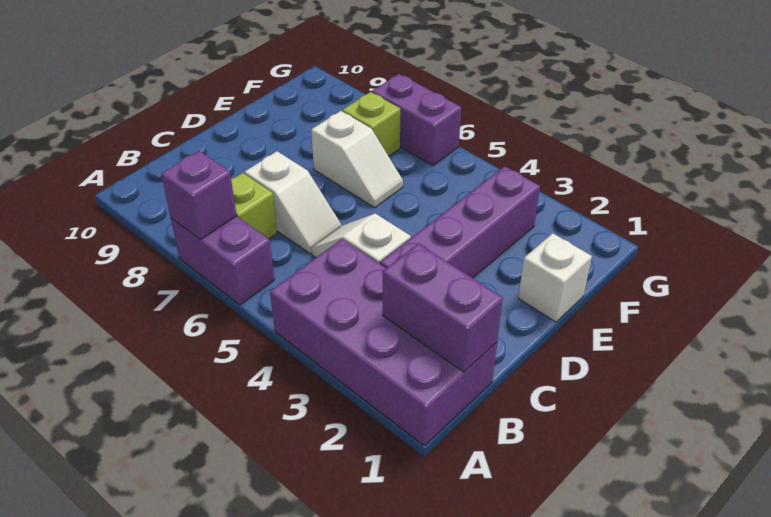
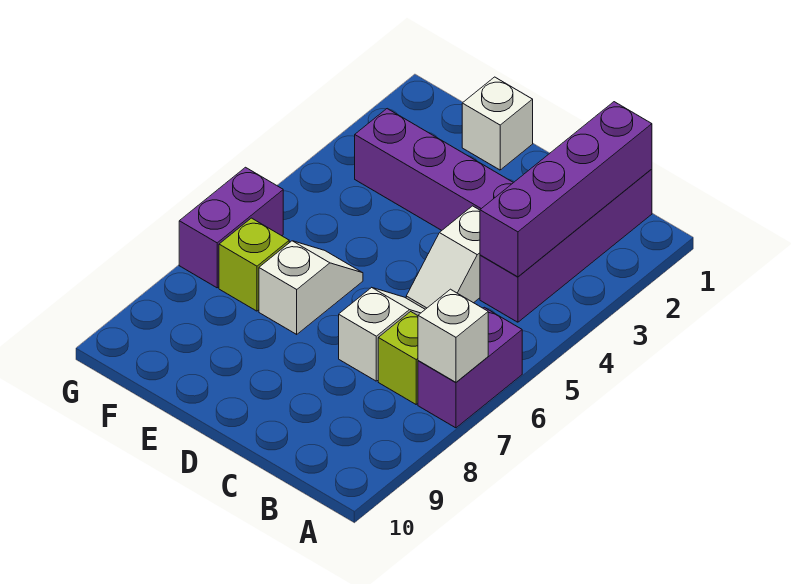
purple brick A1:B4 level 1 -> purple brick B1:B4 level 1
purple brick A7 level 2 -> white brick A7 level 2
purple brick B1:B2 level 2 -> purple brick B1:B4 level 2

